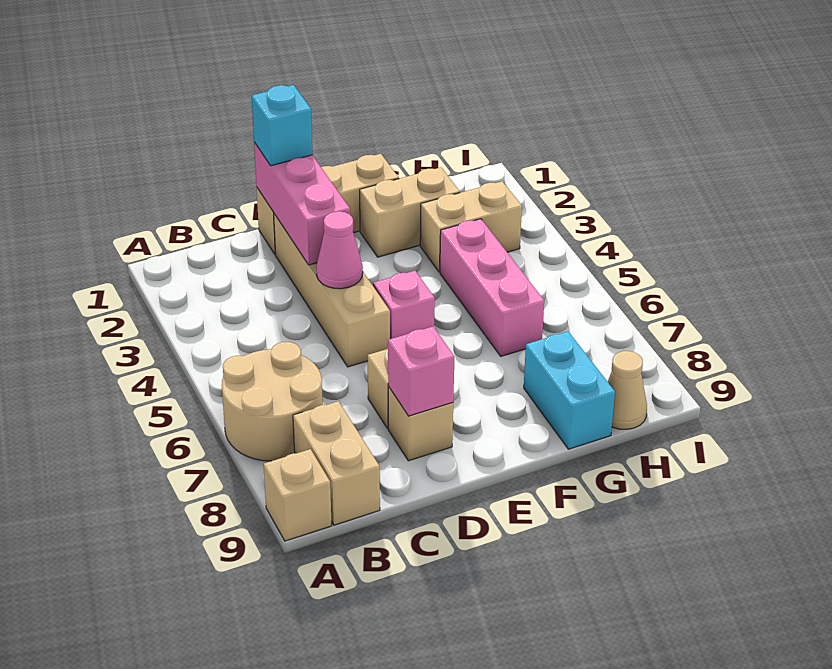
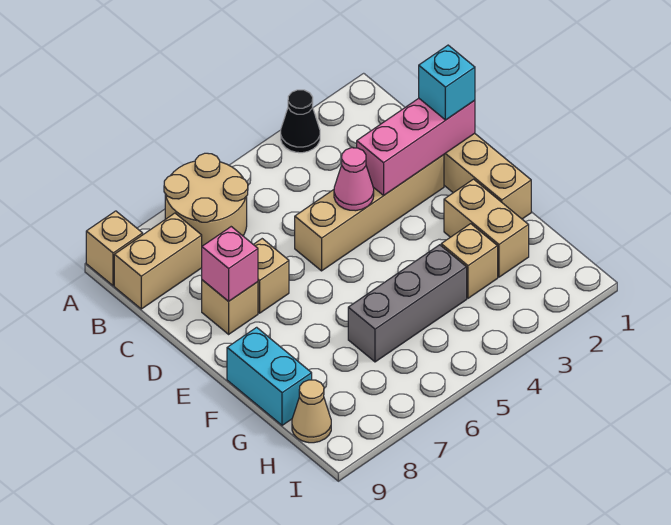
none -> black cone A3 level 1
pink brick E5 level 1 -> none
tan brick G3:H3 level 1 -> tan brick G3 level 1
pink brick G4:G6 level 1 -> grey brick G4:G6 level 1
cyan brick G8:G9 level 1 -> cyan brick F9:G9 level 1

